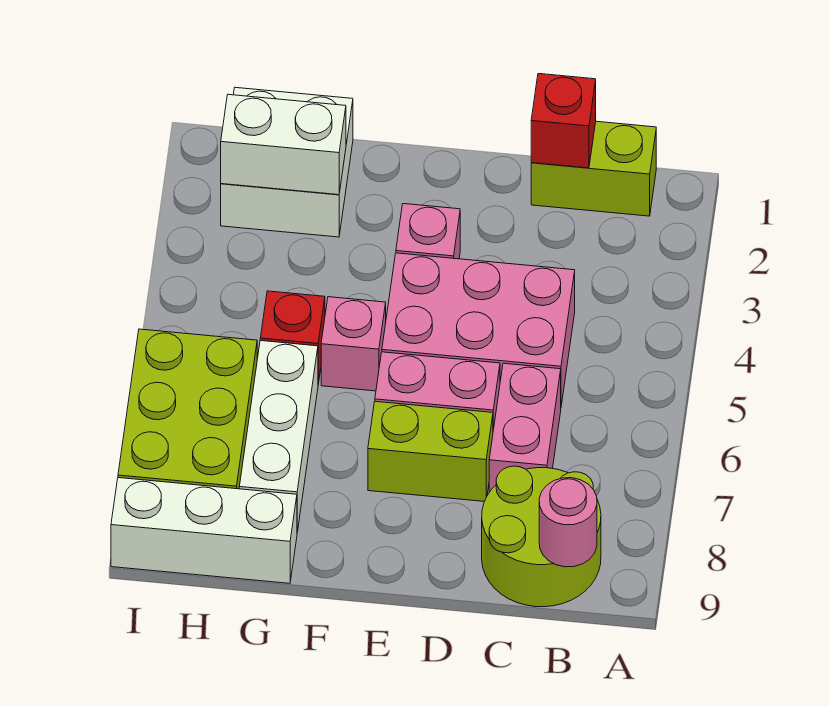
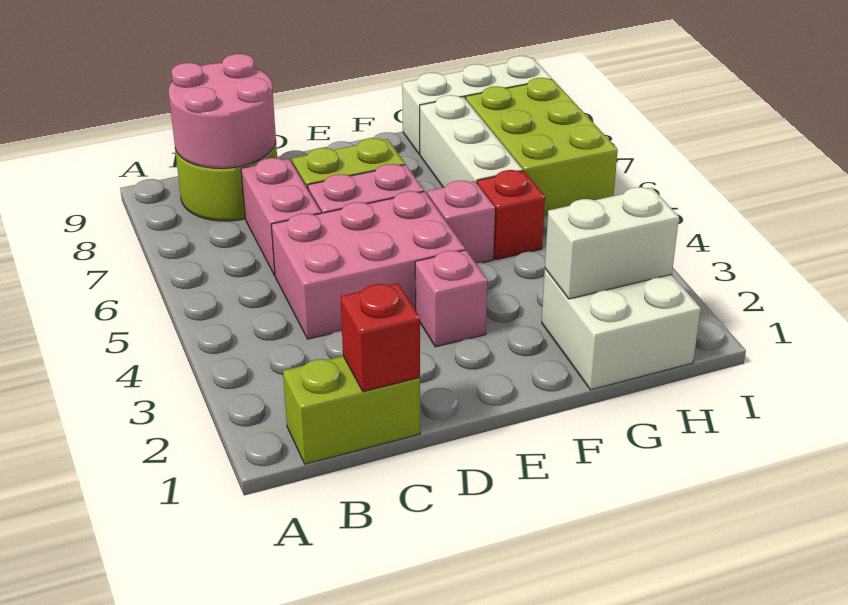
pink round brick B9 level 2 -> pink round brick B8:C9 level 2

